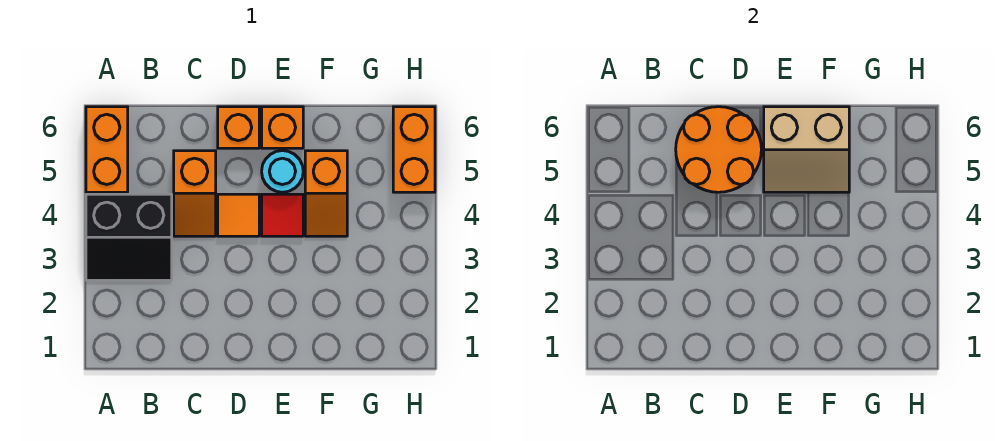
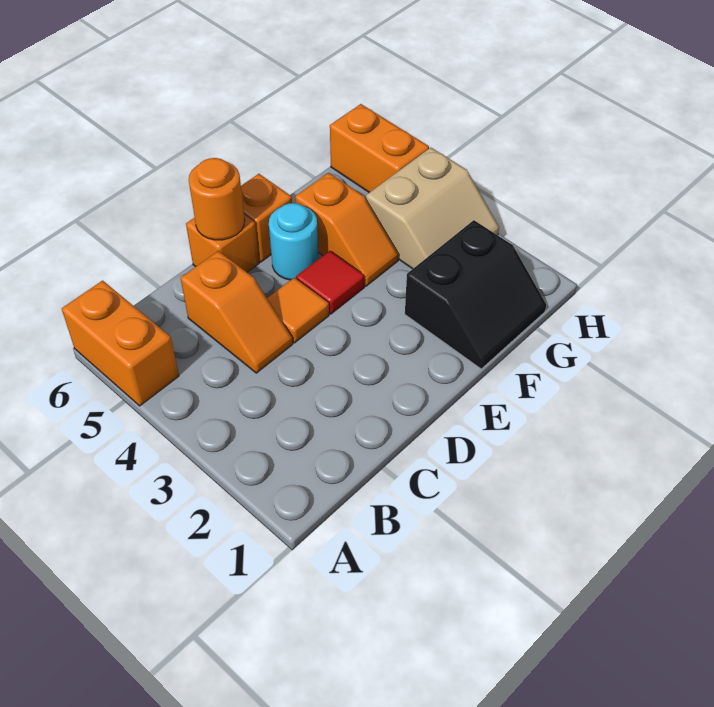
black slope A3:B4 level 1 top 4 -> black slope F1:G2 level 1 top 2
orange round brick C5:D6 level 2 -> orange round brick D6 level 2
tan slope E5:F6 level 2 top 6 -> tan slope G3:H4 level 1 top 4

